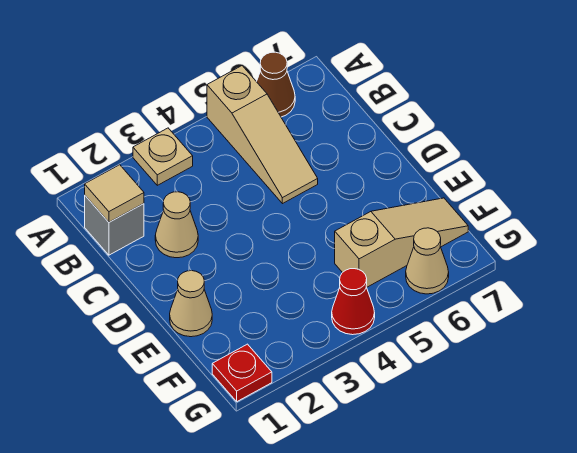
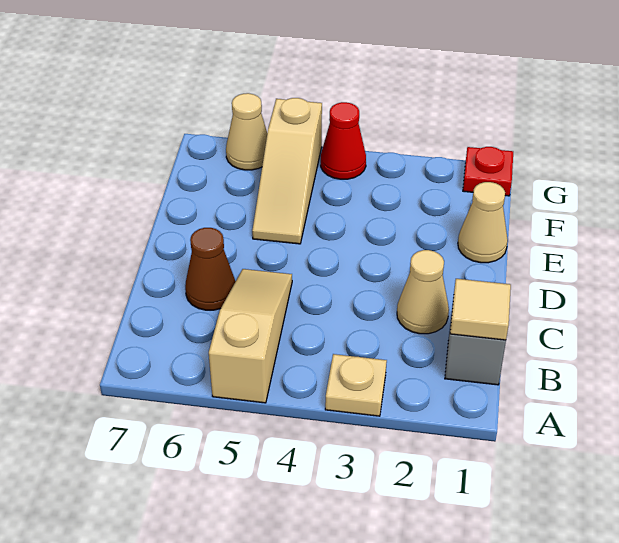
brown cone A6 level 1 -> brown cone C6 level 1
tan slope F5:F7 level 1 top 5 -> tan slope E5:G5 level 1 top G

